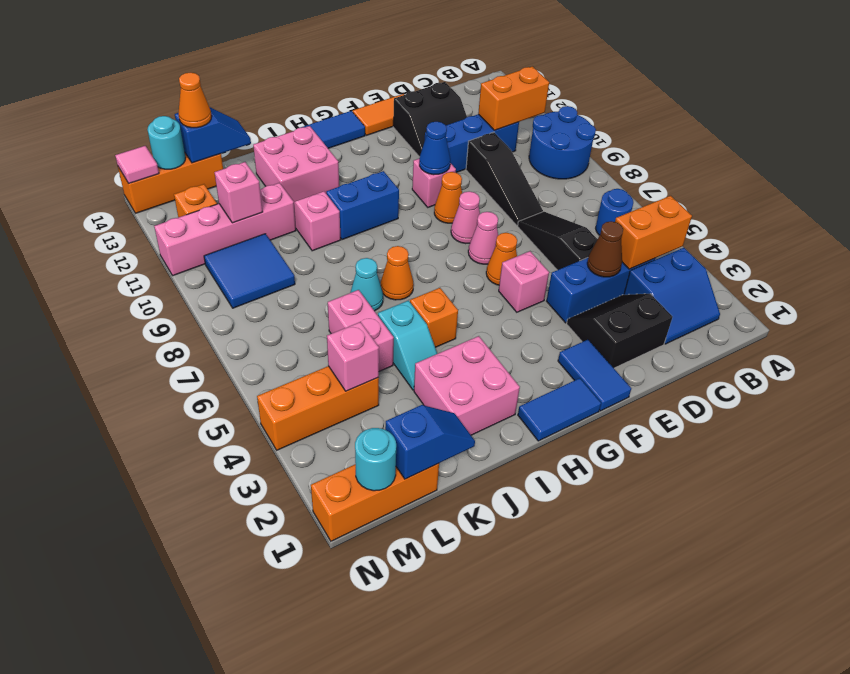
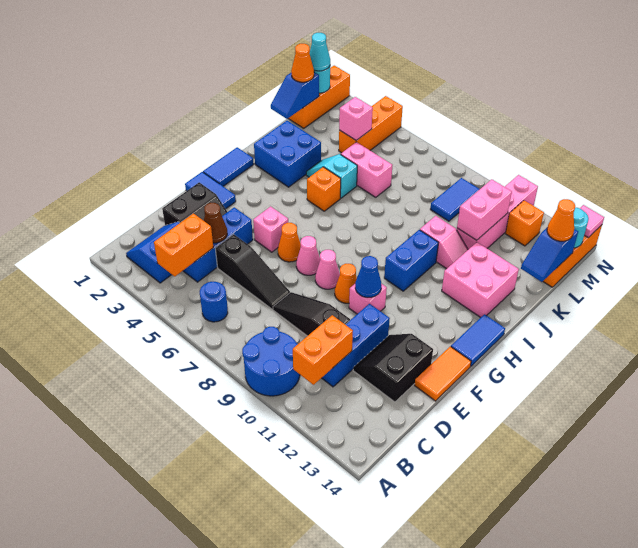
pink brick I2:J3 level 1 -> blue brick I2:J3 level 1
orange cone I7 level 1 -> orange cone L1 level 3
cyan cone J7 level 1 -> cyan cone M1 level 3
blue tile L9:M10 level 1 -> blue tile L9:M9 level 1
pink brick L11 level 2 -> pink brick K11:L11 level 2

